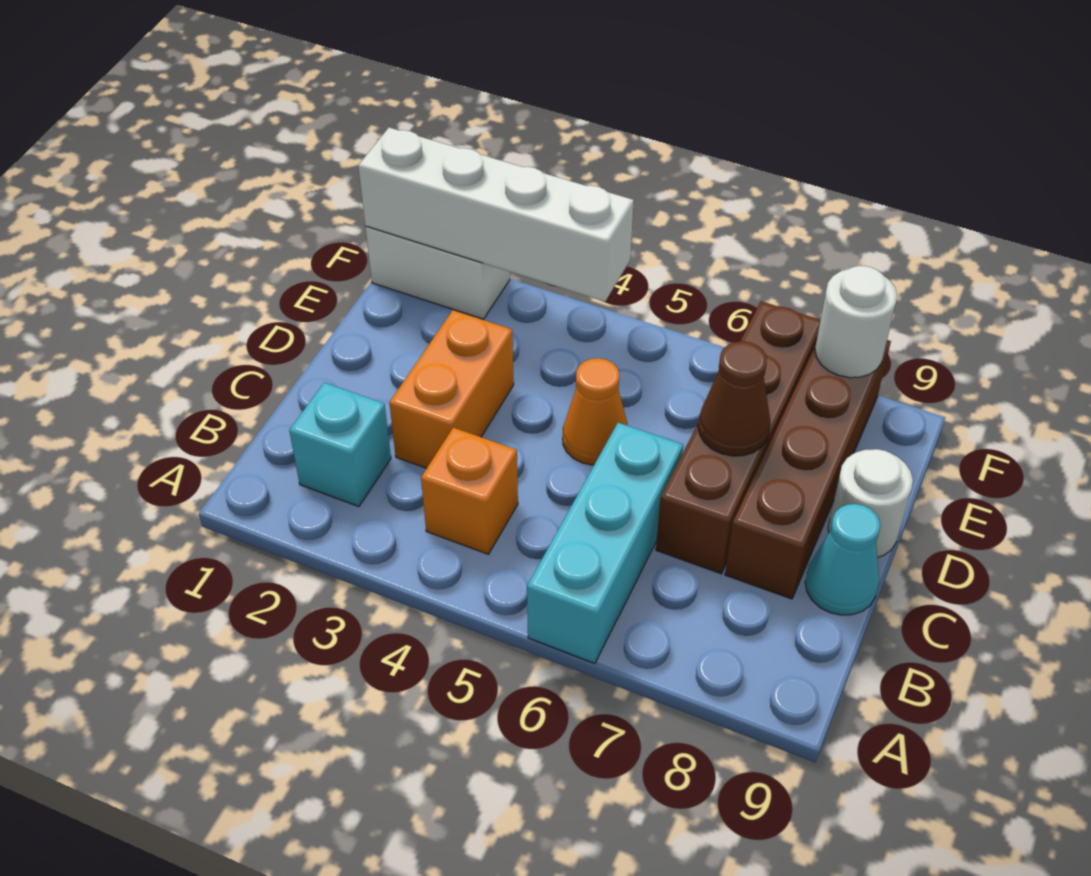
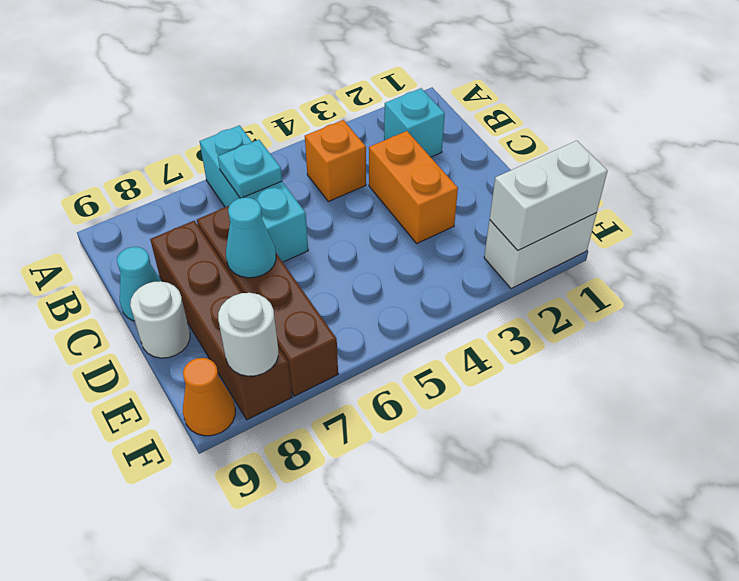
none -> cyan plate B6 level 2
orange cone D5 level 1 -> orange cone F9 level 1
brown cone D7 level 2 -> cyan cone D7 level 2
white brick F1:F4 level 2 -> white brick F1:F2 level 2

